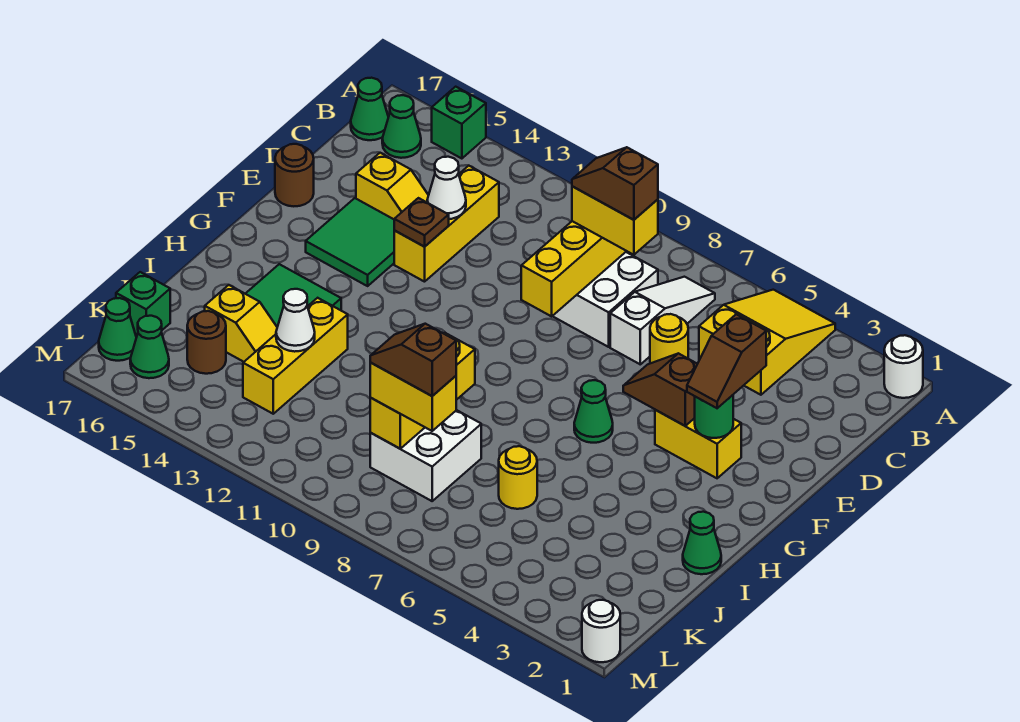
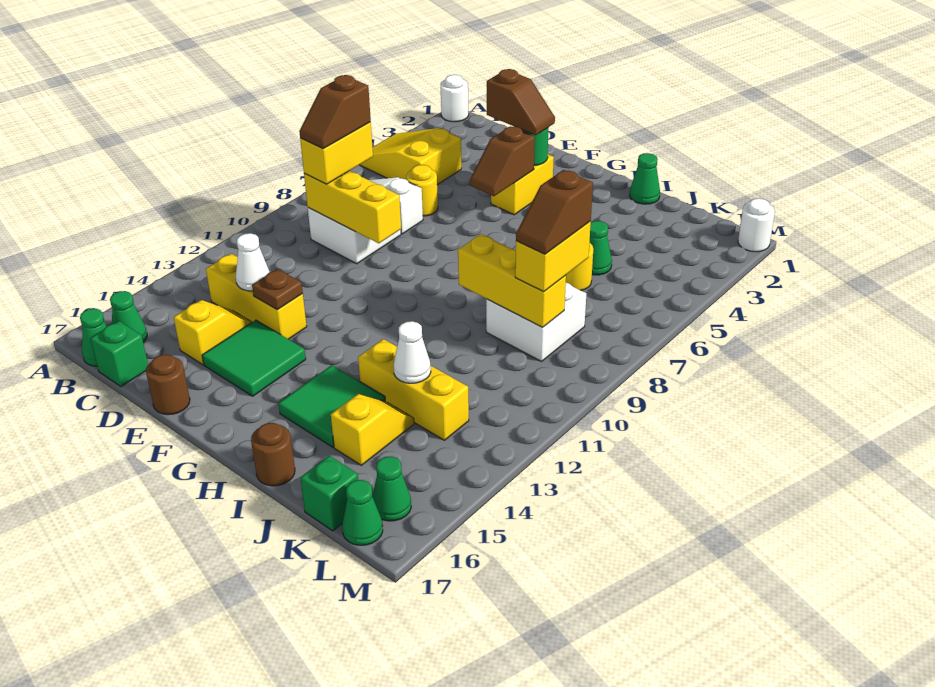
green brick A15 level 1 -> green brick C17 level 1
green cone G6 level 1 -> green cone J5 level 1
brown round brick K15 level 1 -> brown round brick I17 level 1

